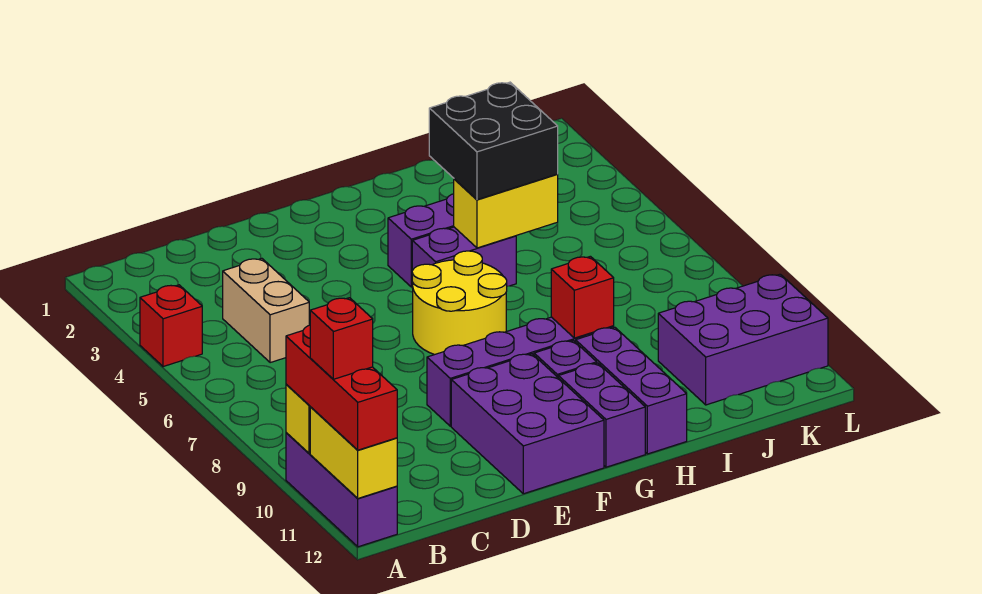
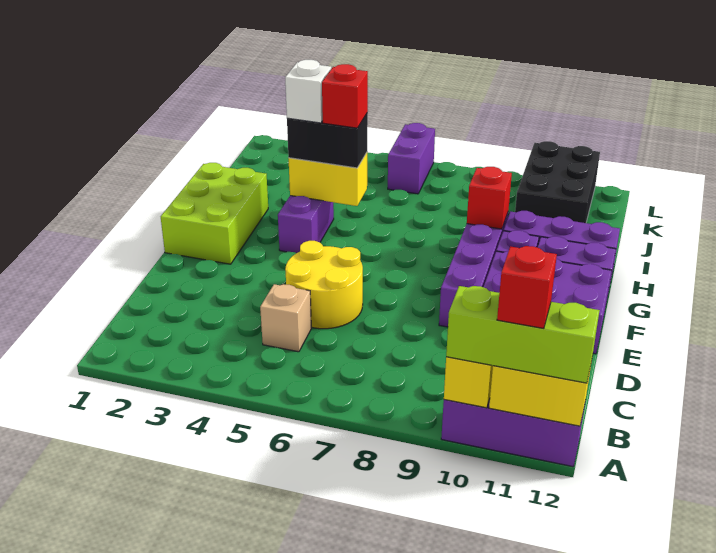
red brick A4 level 1 -> red brick H5 level 4
red brick A10:A12 level 3 -> lime brick A10:A12 level 3
tan brick C4:C5 level 1 -> tan brick C5 level 1
none -> lime brick F1:H2 level 1
yellow round brick F6:G7 level 1 -> yellow round brick D5:E6 level 1
purple brick G5:H5 level 1 -> purple brick K6:L6 level 1
black brick H4:I5 level 3 -> black brick H4:H5 level 3
none -> white brick H4 level 4
yellow brick H5:I5 level 2 -> yellow brick H4:H5 level 2
purple brick J10:L11 level 1 -> black brick J10:L11 level 1

